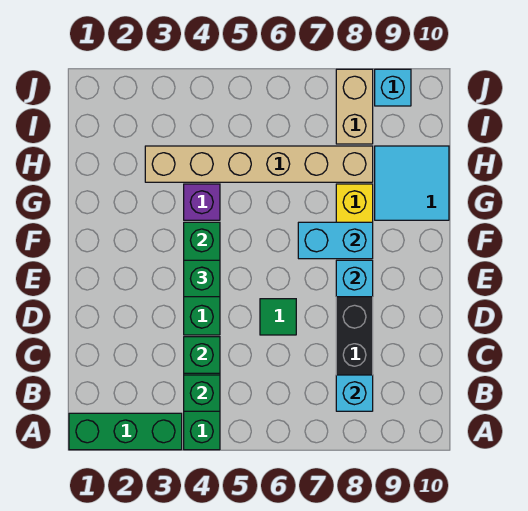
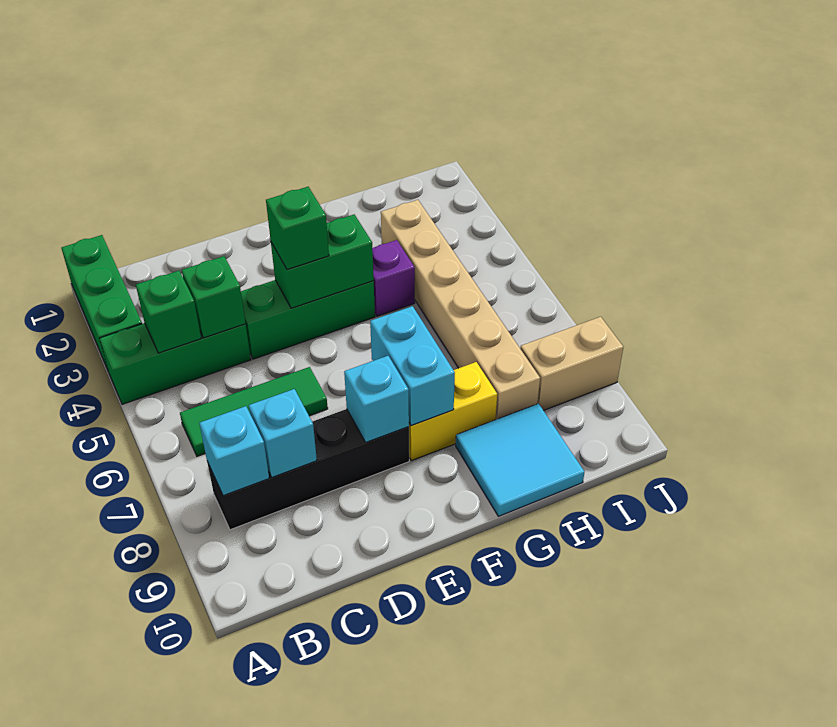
green tile D6 level 1 -> green tile B6:D6 level 1
cyan brick J9 level 1 -> cyan brick C8 level 2

